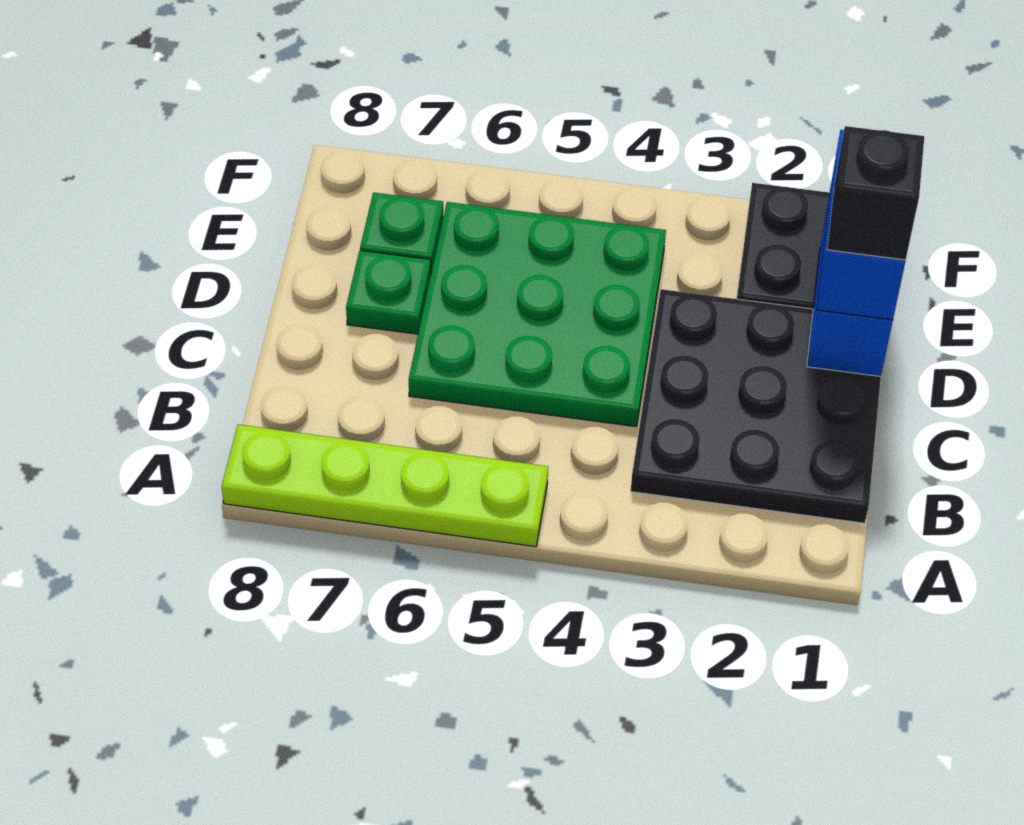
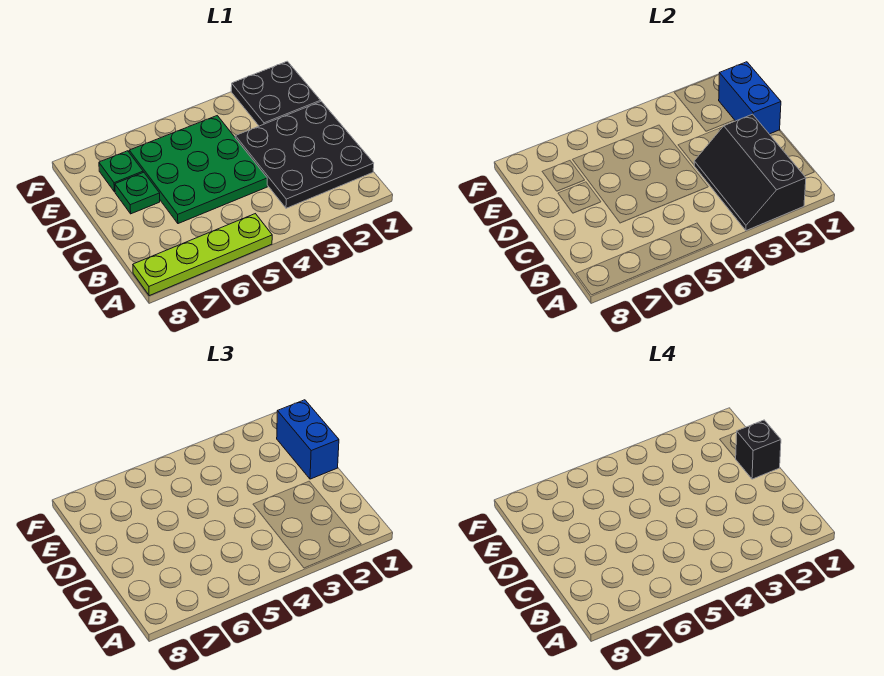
none -> black slope A2:C3 level 2 top 2

